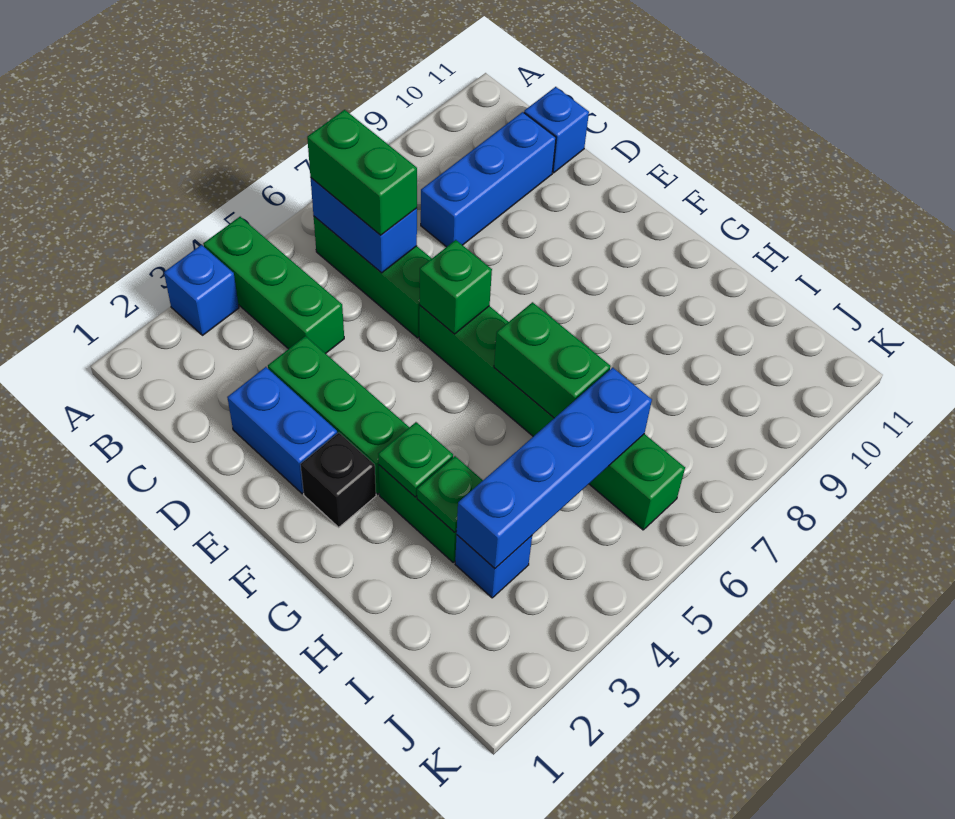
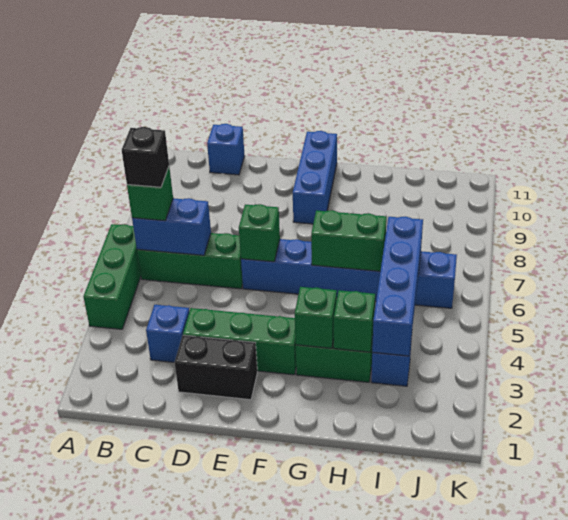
blue brick A3 level 1 -> blue brick C3 level 1
green brick A4:C4 level 1 -> green brick A4:A6 level 1
green brick B6:C6 level 3 -> green brick B6 level 3
blue brick C8:C10 level 1 -> blue brick F9:F11 level 1
blue brick D2:E2 level 1 -> black brick D2:E2 level 1
green brick E6:J6 level 1 -> blue brick E6:J6 level 1
black brick F2 level 1 -> black brick B6 level 4
green plate G3 level 2 -> green brick G3 level 2
green plate H3 level 2 -> green brick H3 level 2

